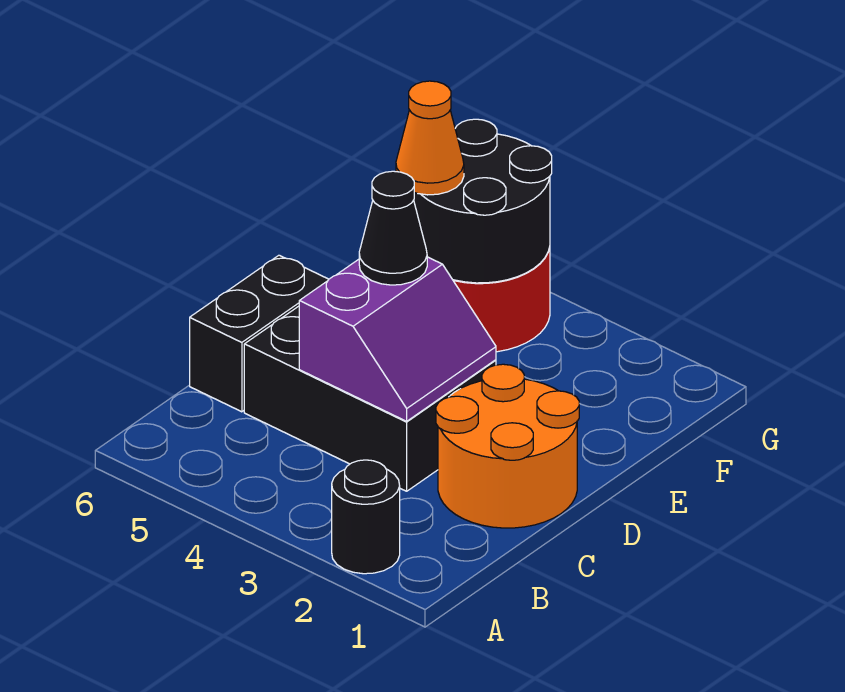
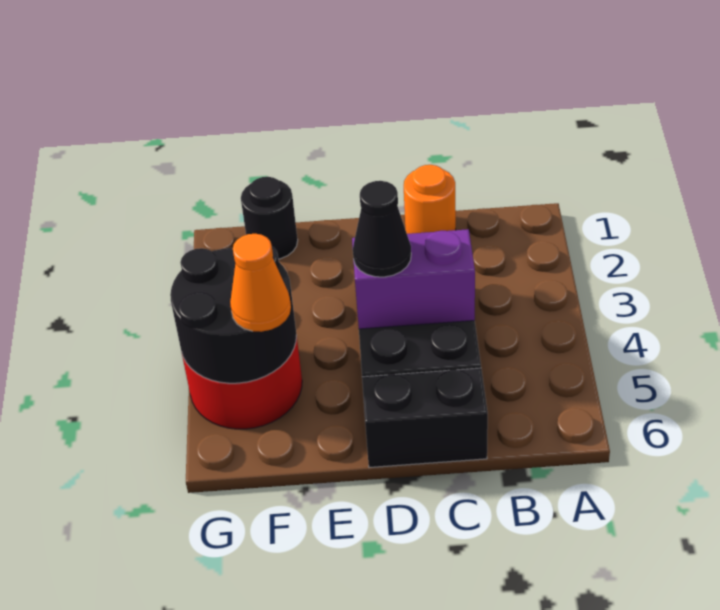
black round brick A2 level 1 -> black round brick F1 level 1
orange round brick C1:D2 level 1 -> orange round brick C1 level 1

